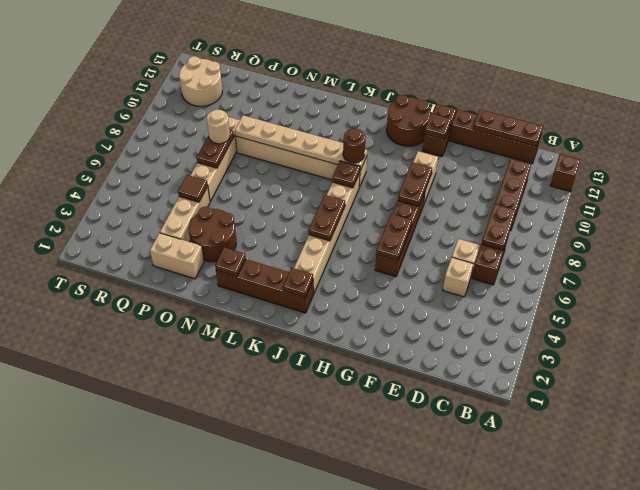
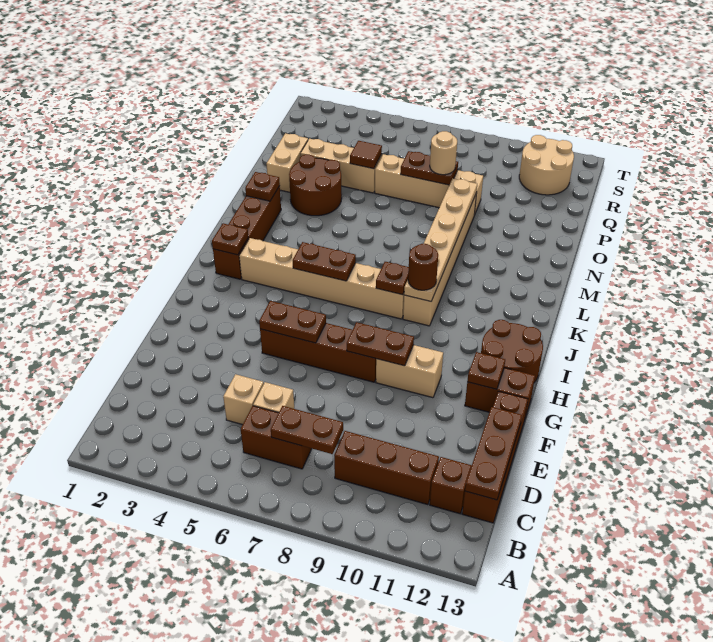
brown brick A12 level 1 -> brown brick C12 level 1

